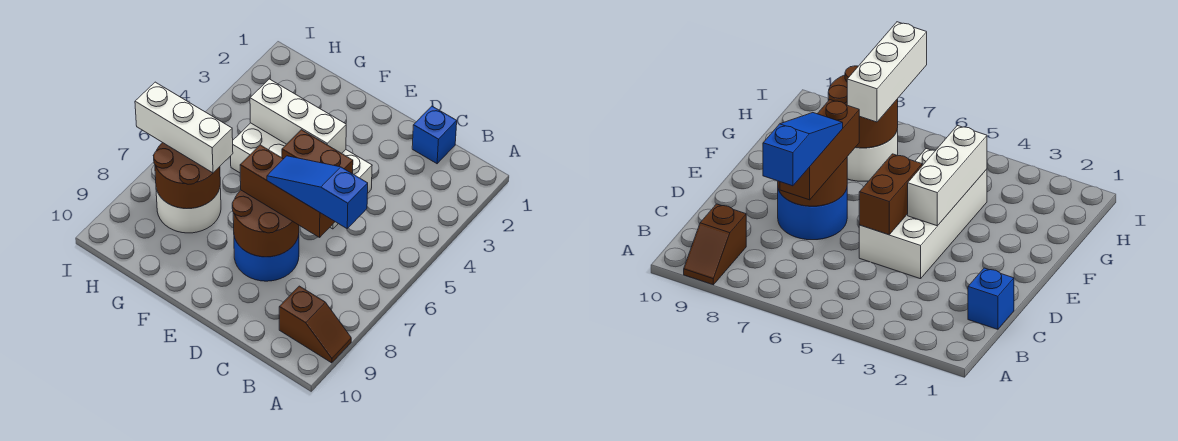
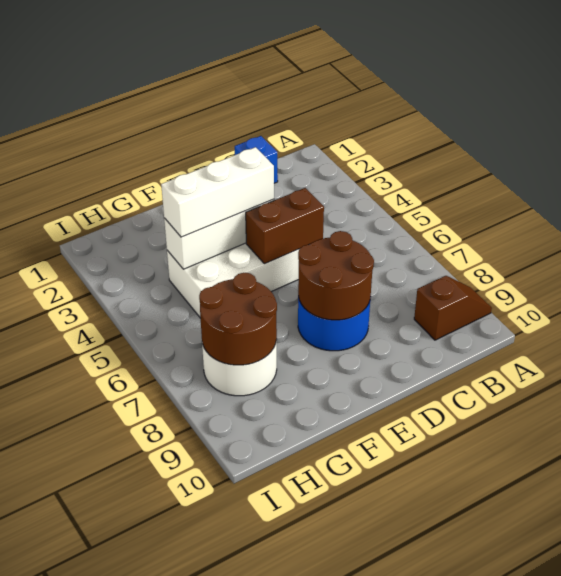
blue slope B7:D7 level 4 top B -> none
brown brick C7:E7 level 3 -> none
white brick G7:I7 level 3 -> white brick E4:G4 level 3

